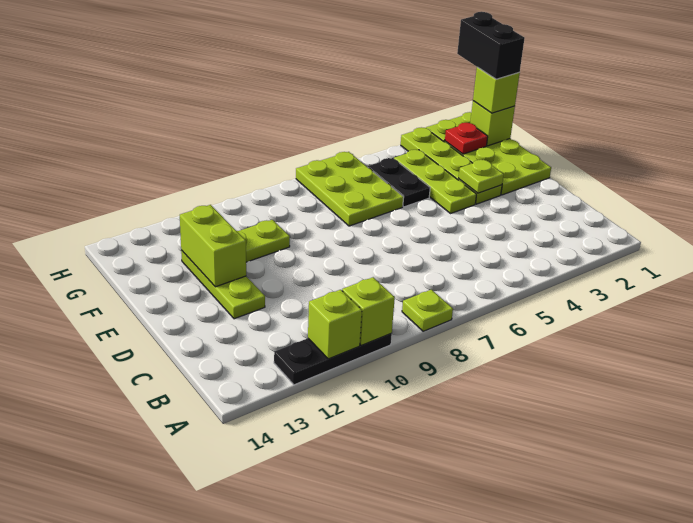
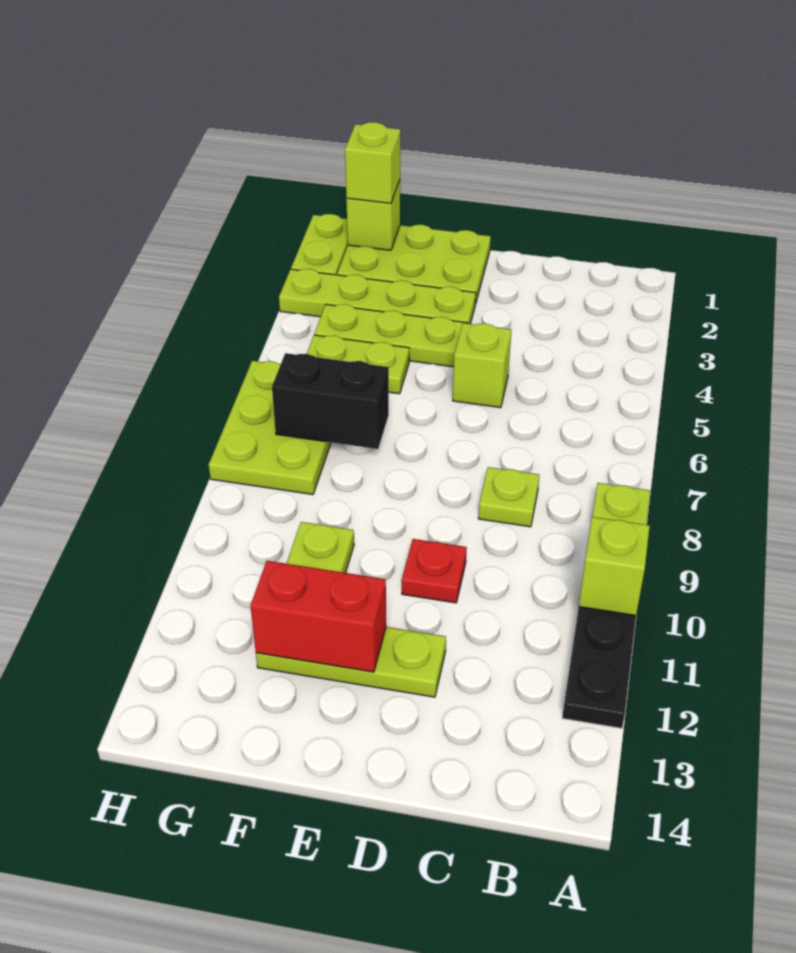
lime brick A11 level 2 -> lime brick D5 level 1
lime plate E3 level 2 -> lime plate C8 level 1
lime brick E12:F12 level 2 -> red brick E12:F12 level 2
black plate F5:G5 level 1 -> lime plate F5:G5 level 1
lime plate F6:H7 level 1 -> lime plate G6:H8 level 1
black brick G1:H1 level 4 -> black brick F7:G7 level 2
red plate G2 level 2 -> red plate D10 level 1

